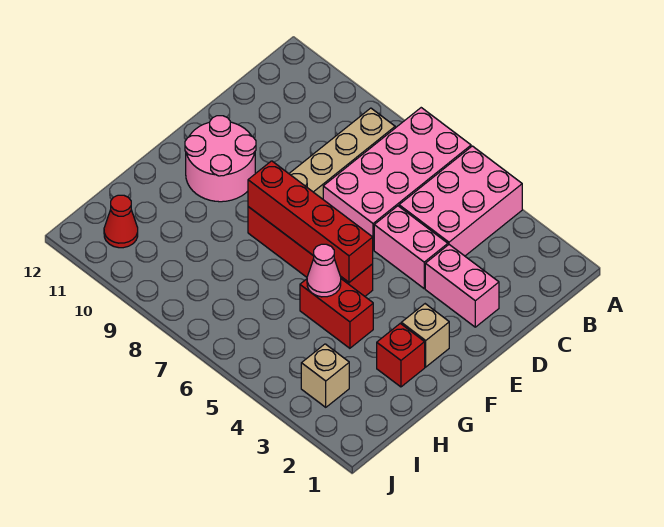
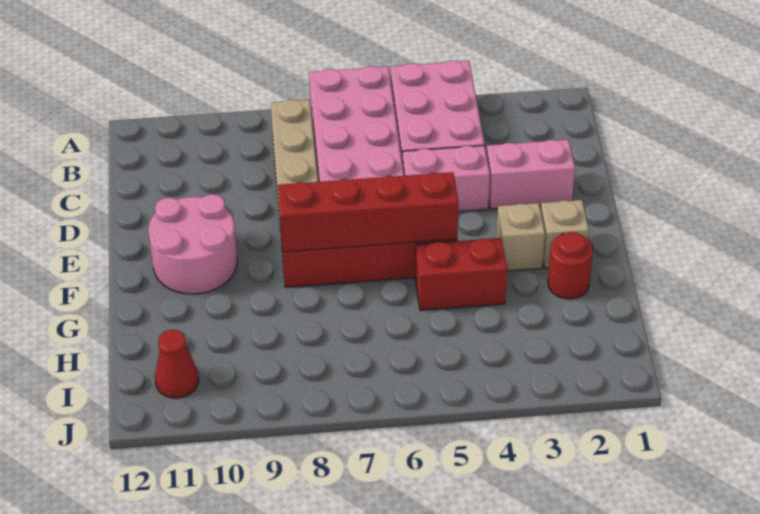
red brick G2 level 1 -> red round brick G2 level 1
pink cone G5 level 2 -> none
tan brick I3 level 1 -> tan brick F3 level 1

